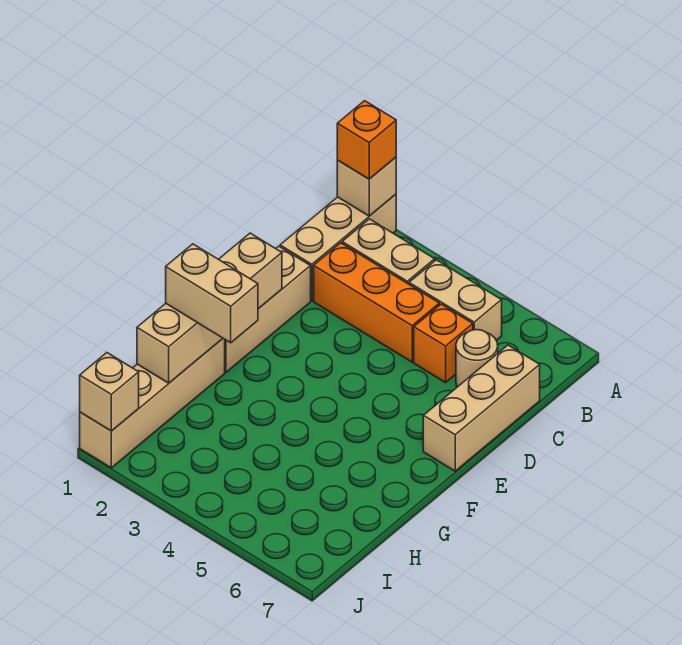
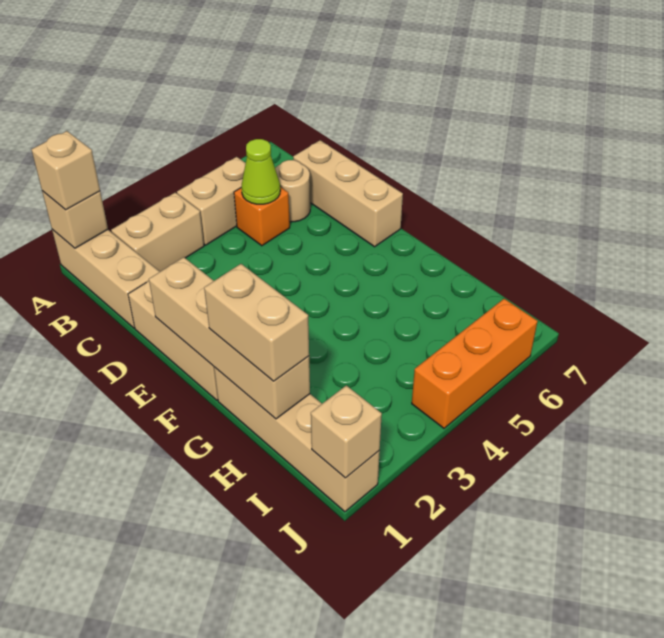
orange brick A1 level 3 -> tan brick A1 level 3
orange brick C2:C4 level 1 -> orange brick J4:J6 level 1
none -> lime cone C5 level 2
tan brick G1:G2 level 3 -> tan brick G1:H1 level 3

